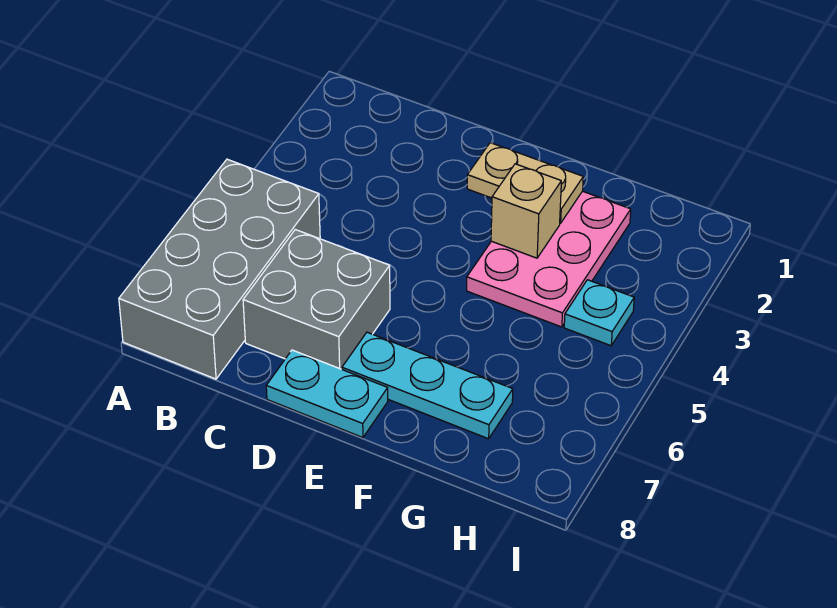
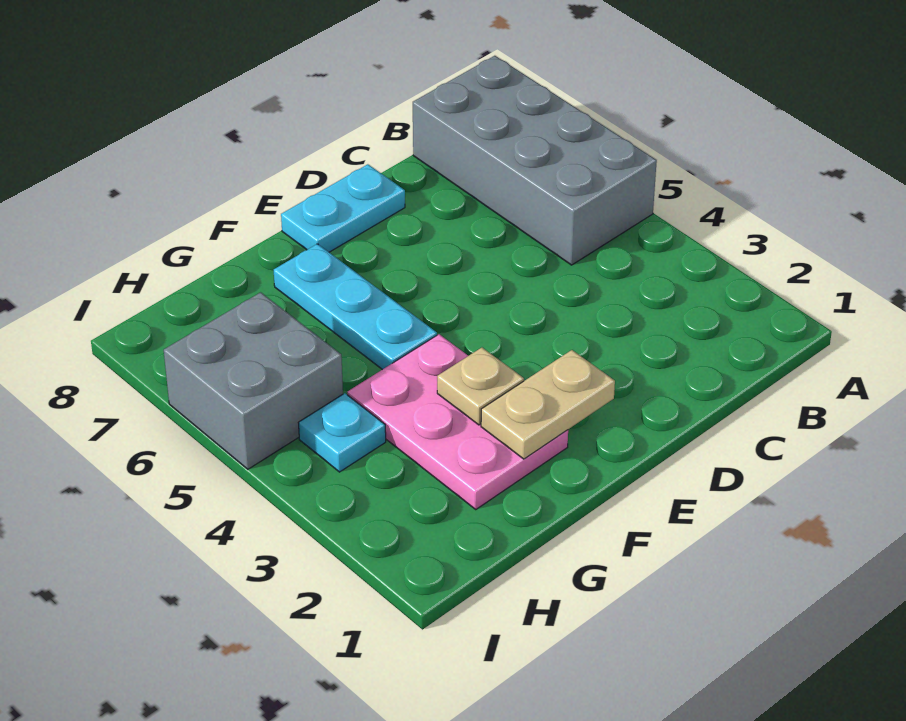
grey brick C6:D7 level 1 -> grey brick H5:I6 level 1
cyan plate E7:G7 level 1 -> cyan plate F5:F7 level 1
tan brick F3 level 2 -> tan plate F3 level 2

